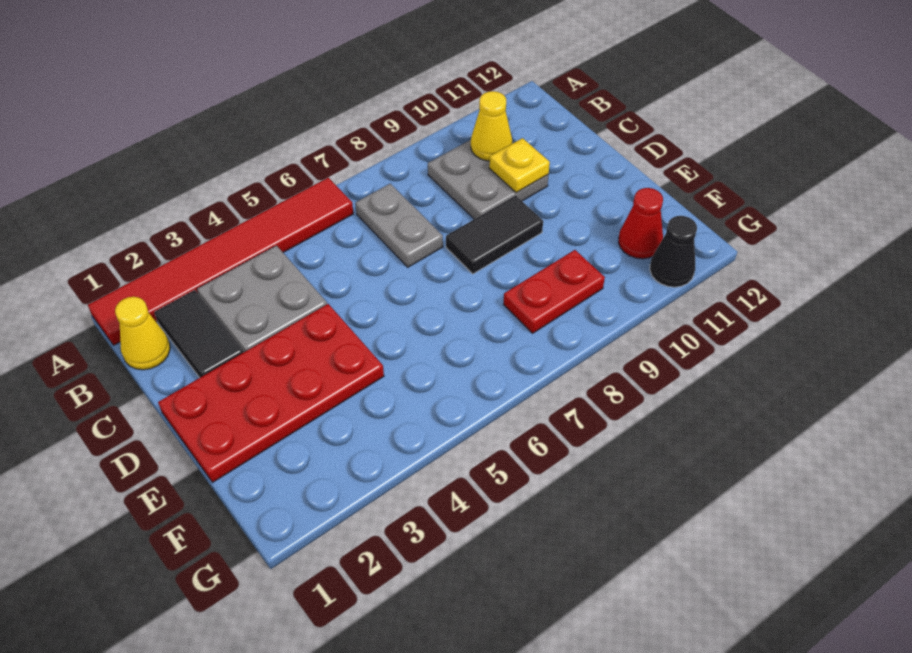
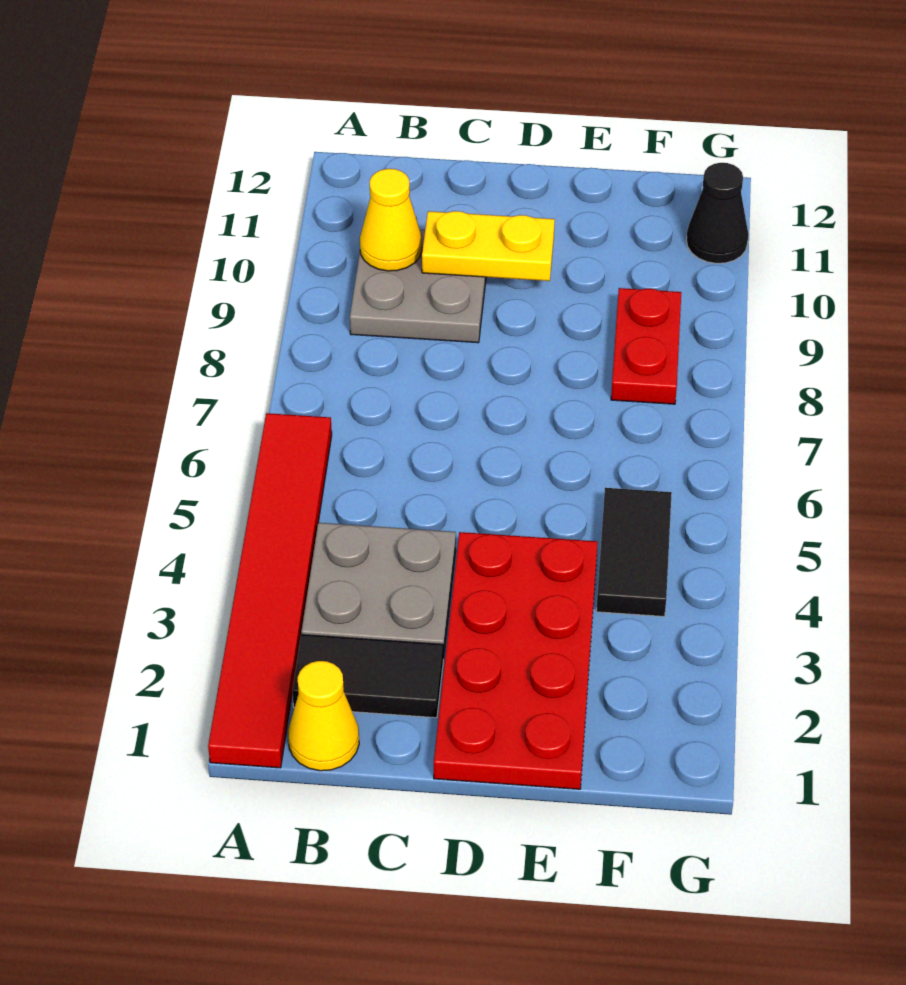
grey plate B7:C7 level 1 -> none
yellow plate C10 level 2 -> yellow plate C10:D10 level 2
black tile D8:D9 level 1 -> black tile F4:F5 level 1
red cone F11 level 1 -> none

